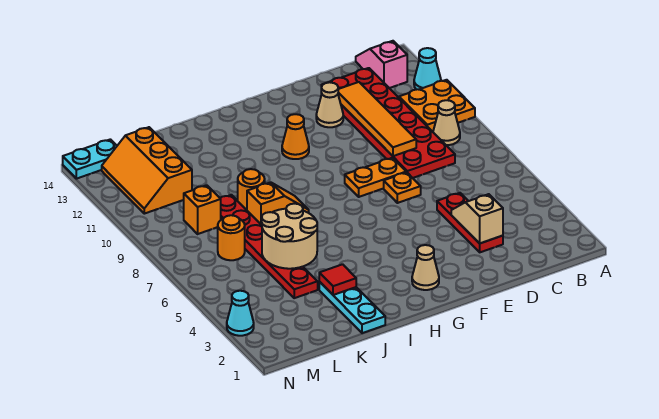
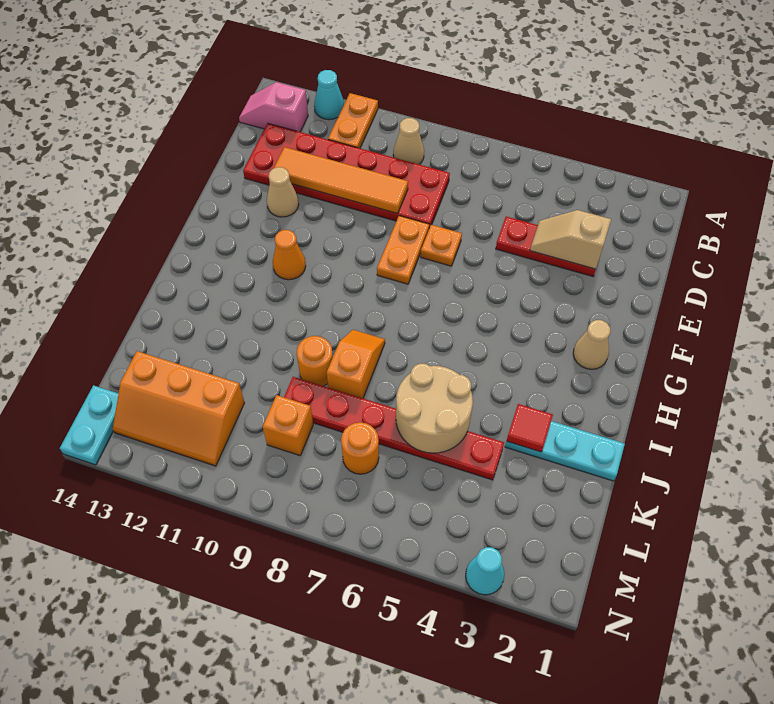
orange plate A10:B11 level 1 -> orange plate A11:B11 level 1

